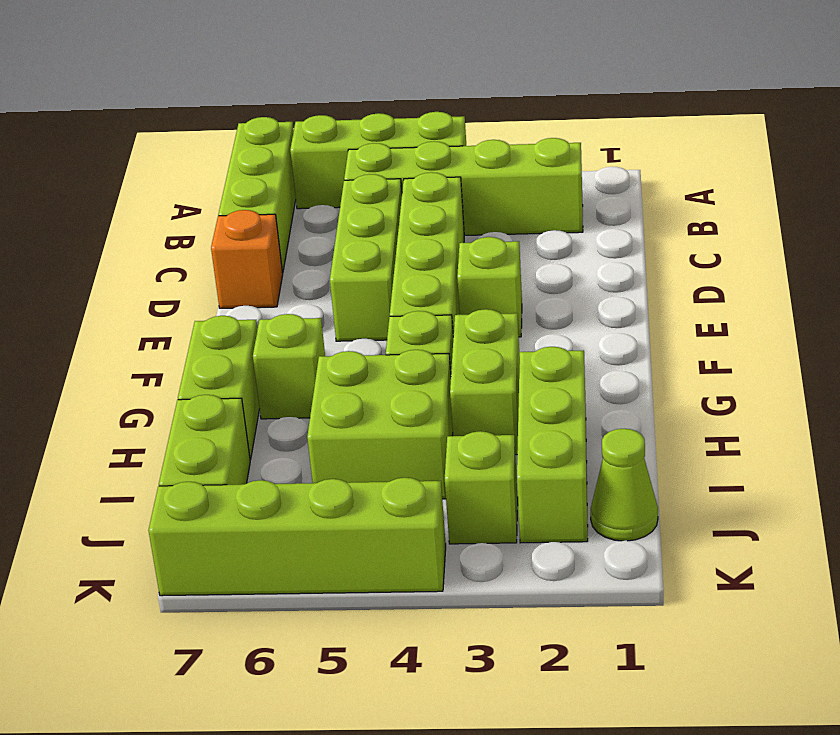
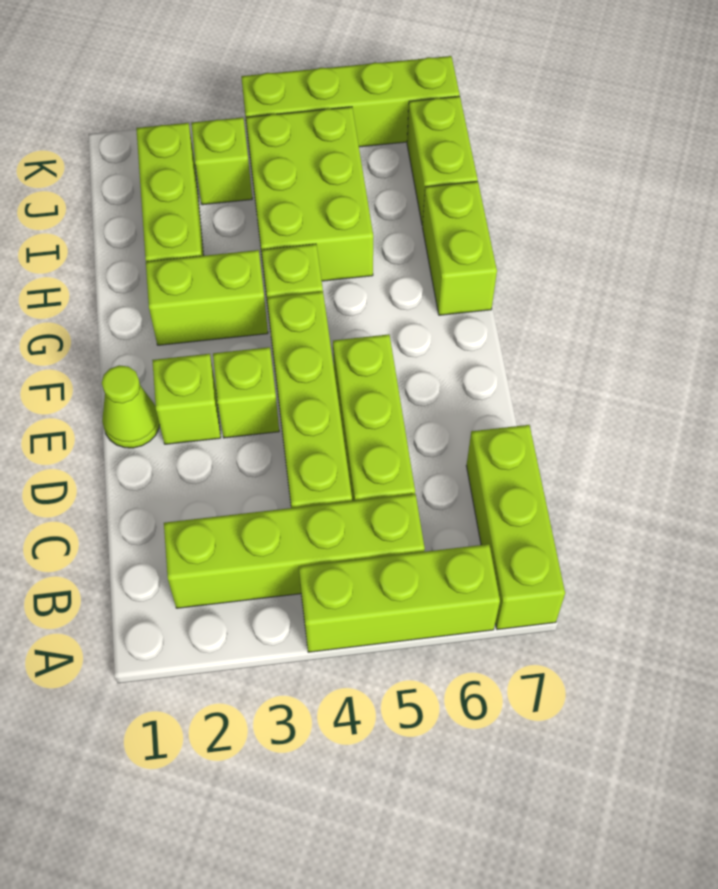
orange brick D7 level 1 -> none
lime brick G3:H3 level 1 -> lime brick G2:G3 level 1
lime brick G6 level 1 -> lime brick E2 level 1
lime brick H4:I5 level 1 -> lime brick H4:J5 level 1
lime cone J1 level 1 -> lime cone E1 level 1

